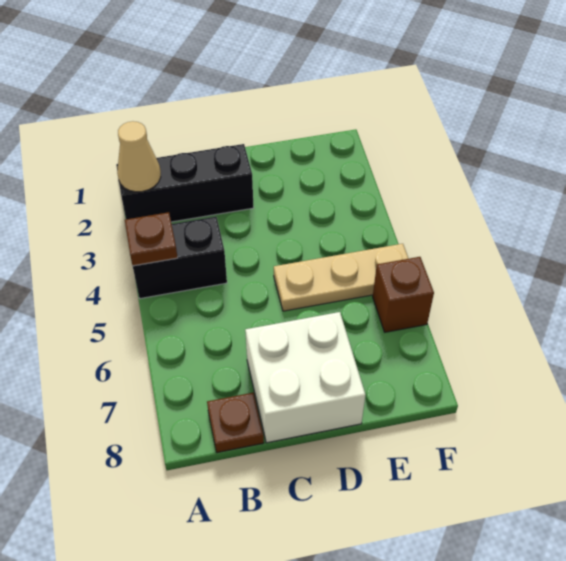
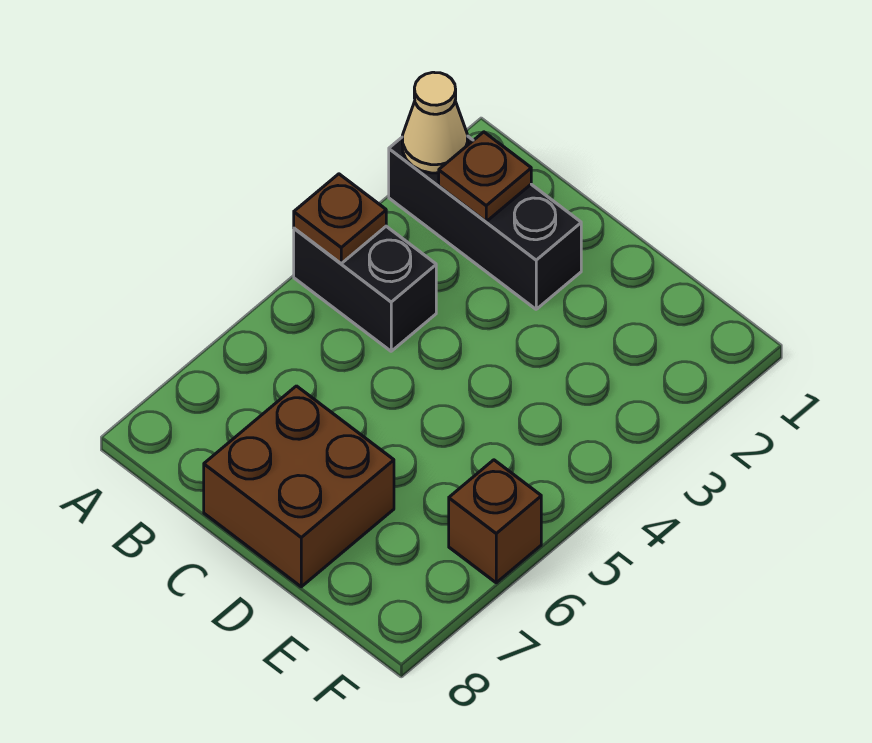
brown plate B8 level 1 -> brown plate B2 level 2
white brick C7:D8 level 1 -> brown brick C7:D8 level 1
tan plate D5:F5 level 1 -> none

